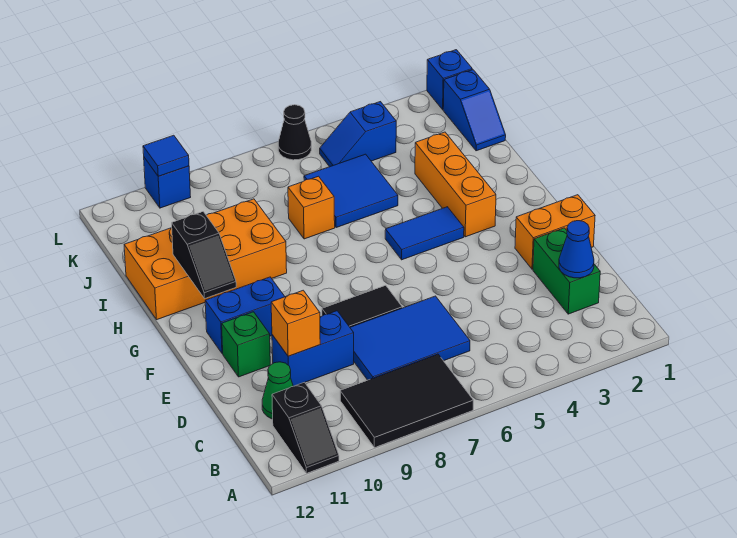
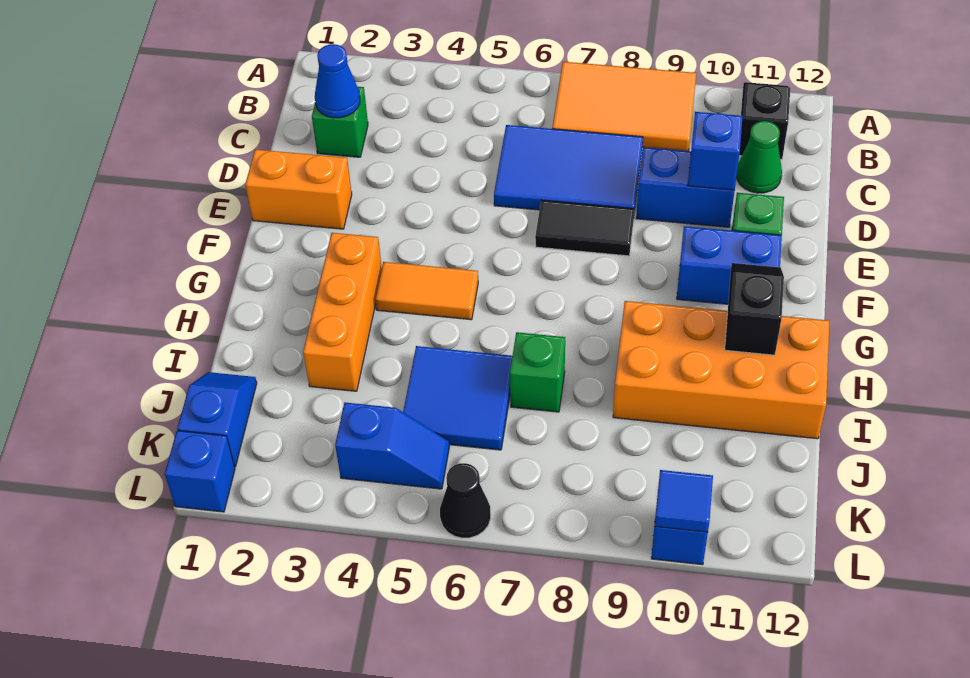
black tile A7:B9 level 1 -> orange tile A7:B9 level 1
green brick C2:D2 level 1 -> green brick C2 level 1
orange brick D10 level 2 -> blue brick D10 level 2
blue tile G4:G5 level 1 -> orange tile G4:G5 level 1
orange brick I7 level 1 -> green brick I7 level 1

